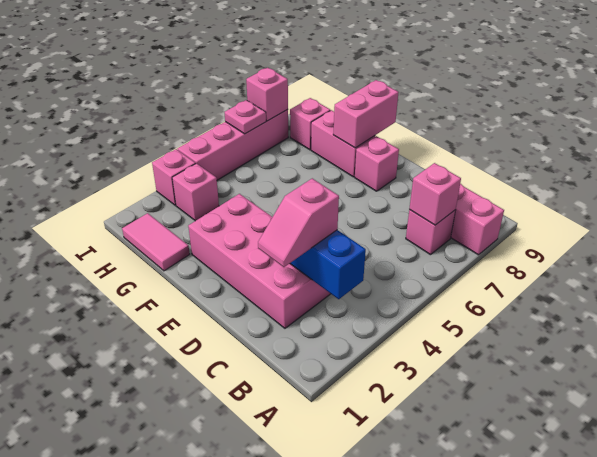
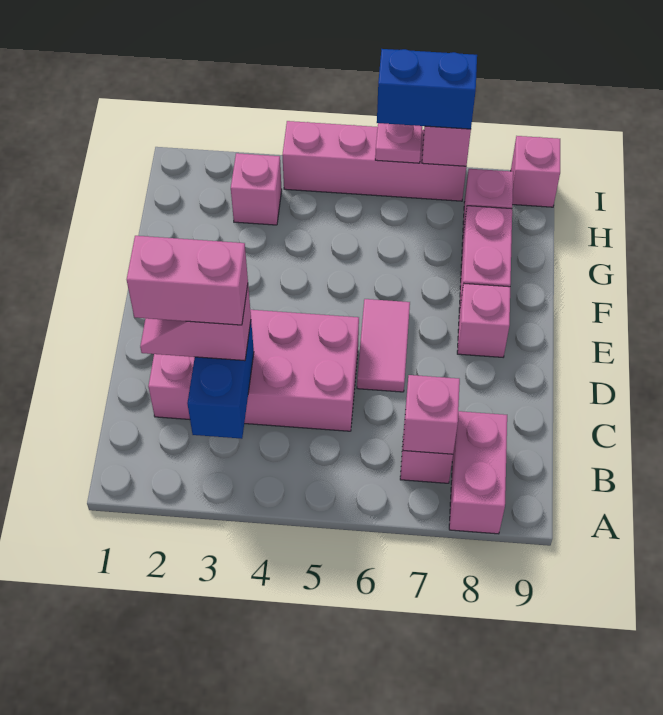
pink brick C2:F3 level 1 -> pink brick C2:D5 level 1
pink brick F8:F9 level 2 -> pink brick C2:C3 level 4
pink tile G1:H1 level 1 -> pink tile D6:E6 level 1
pink brick I3 level 1 -> pink brick I9 level 1
none -> blue brick I6:I7 level 3

